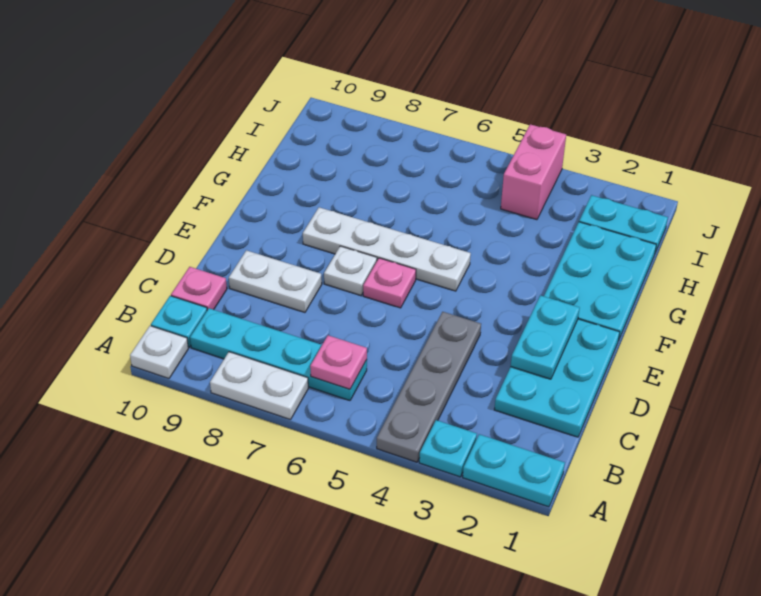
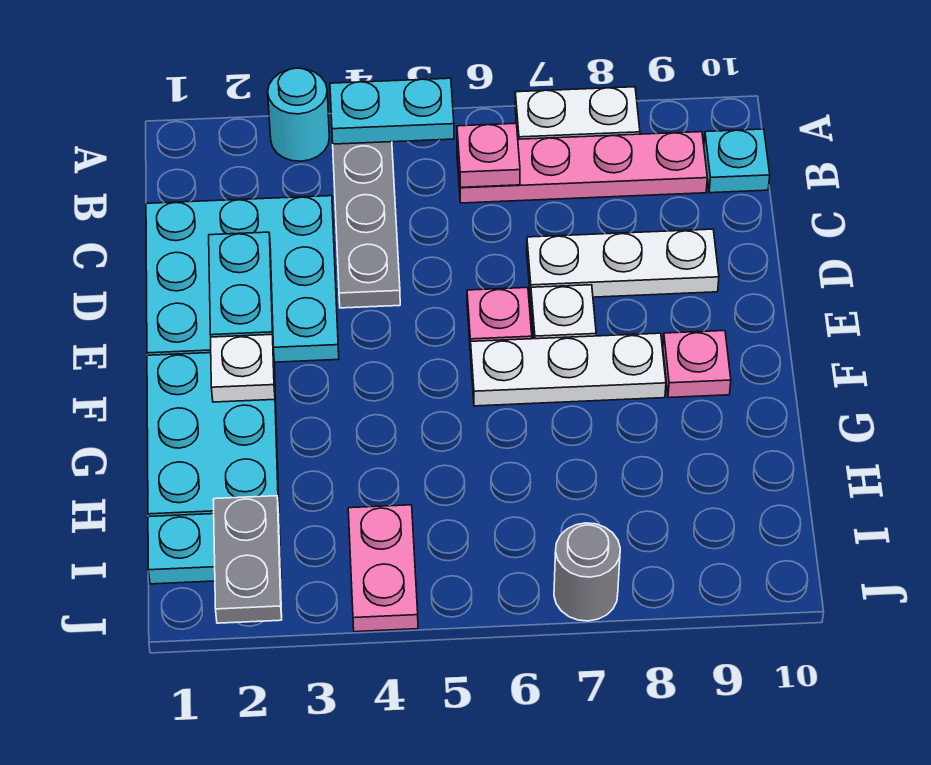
cyan plate A1:A2 level 1 -> cyan plate A4:A5 level 2
cyan plate A3 level 1 -> cyan round brick A3 level 1
white plate A10 level 1 -> white plate F2 level 2
cyan plate B6:B9 level 1 -> pink plate B6:B9 level 1
cyan plate C1:E2 level 1 -> cyan plate C1:E3 level 1
pink plate C10 level 1 -> pink plate F9 level 1
white plate D8:D9 level 1 -> white plate D7:D9 level 1
white plate F5:F8 level 1 -> white plate F6:F8 level 1
none -> grey plate I2:J2 level 2
pink brick I4:J4 level 1 -> pink plate I4:J4 level 1
none -> grey round brick J7 level 1

